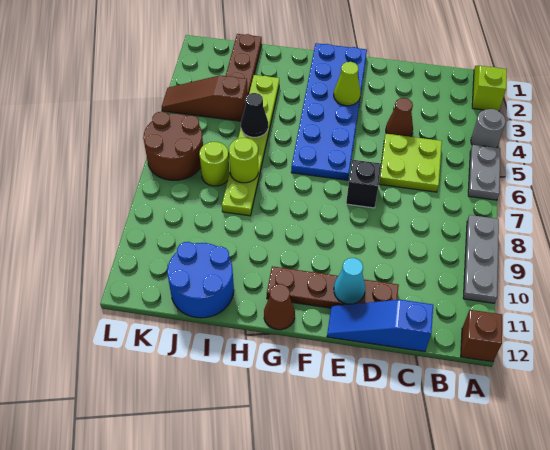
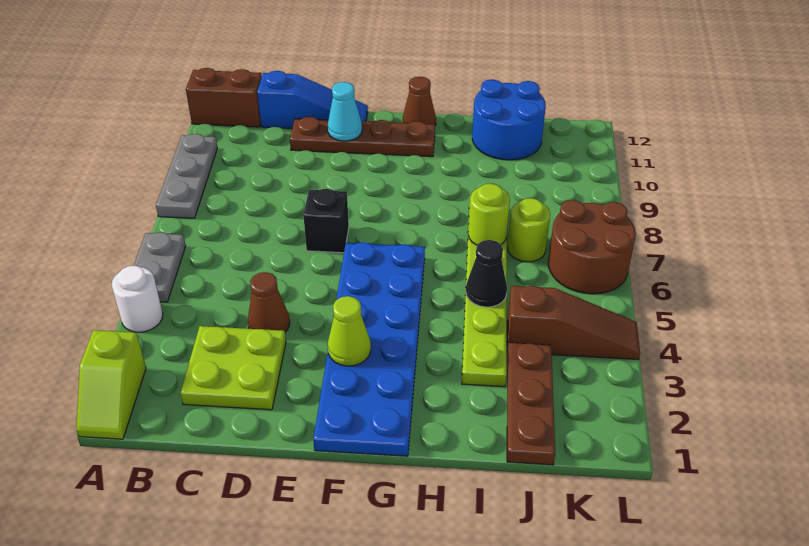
grey round brick A4 level 1 -> white round brick A4 level 1
brown brick A12 level 1 -> brown brick A12:B12 level 1
lime plate C5:D6 level 1 -> lime plate C2:D3 level 1

